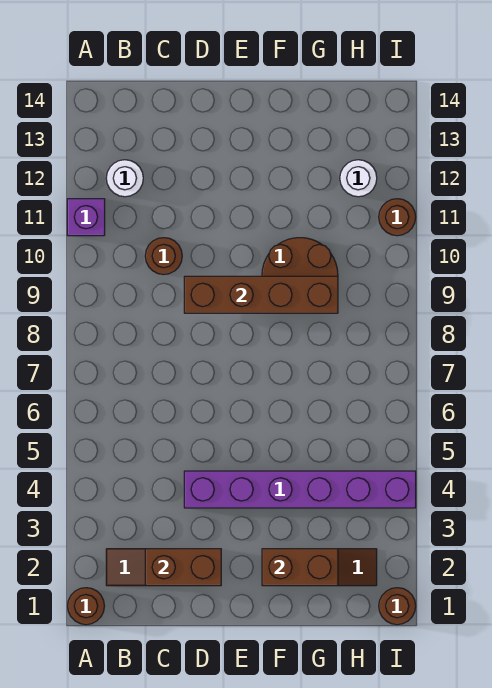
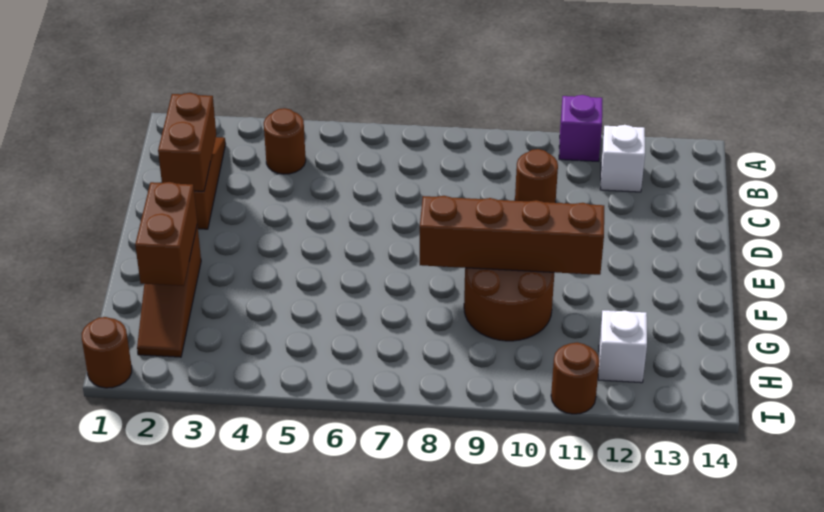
brown round brick A1 level 1 -> brown round brick B4 level 1
white round brick B12 level 1 -> white brick B12 level 1
purple brick D4:I4 level 1 -> none
brown brick D9:G9 level 2 -> brown brick F8:F11 level 2
white round brick H12 level 1 -> white brick H12 level 1

